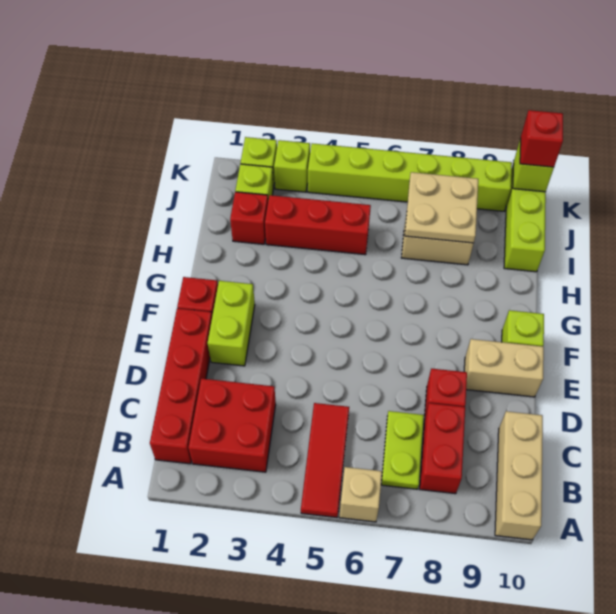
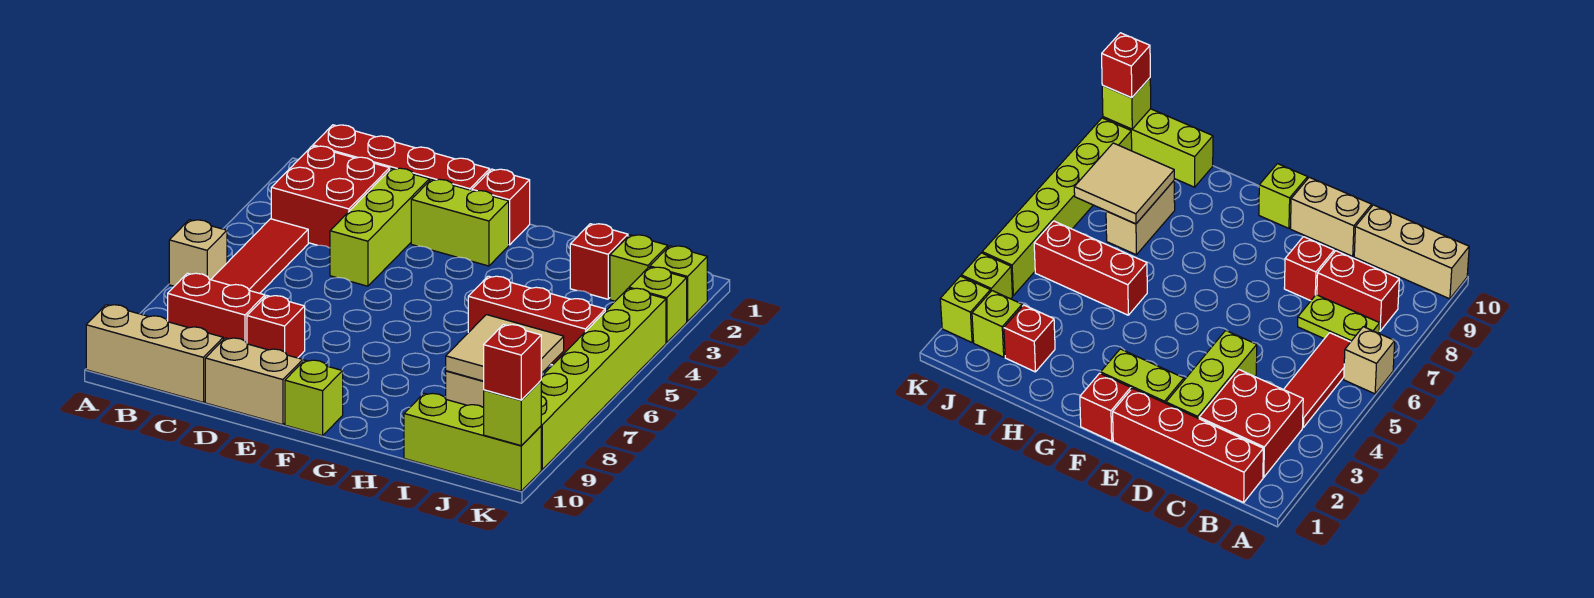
red tile A5:C5 level 1 -> red tile B4:B6 level 1
none -> lime brick D2:D4 level 1
tan brick E9:E10 level 1 -> tan brick D10:E10 level 1
red brick I3:I5 level 1 -> red brick H5:J5 level 1
tan plate I7:J8 level 2 -> tan tile I7:J8 level 2

